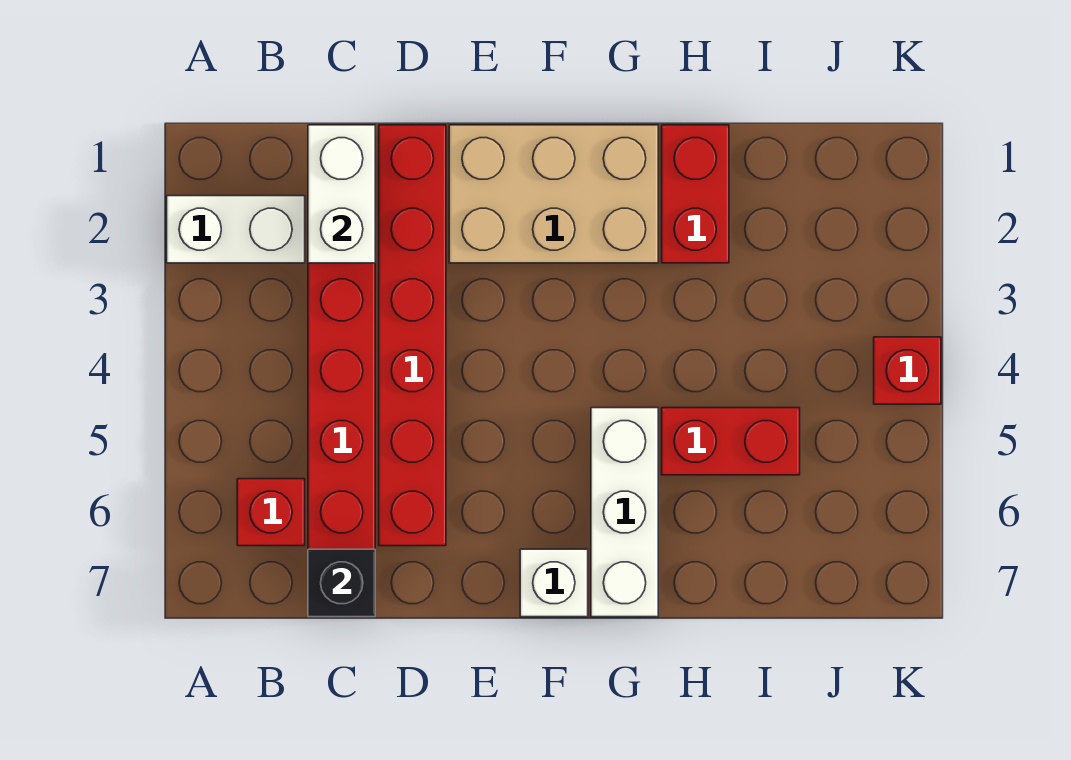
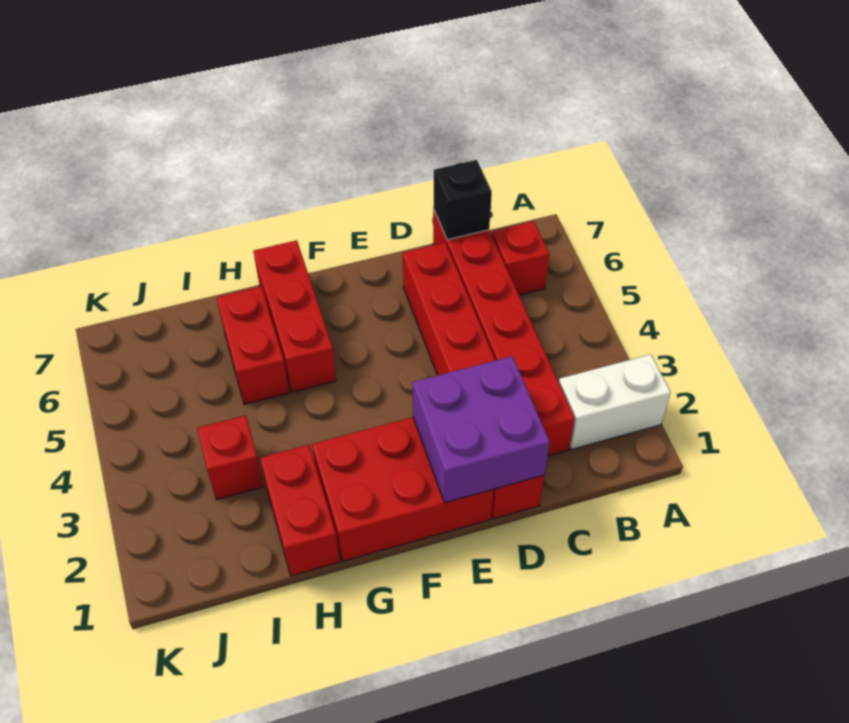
white brick C1:C2 level 2 -> none
none -> purple brick D1:E2 level 2
tan brick E1:G2 level 1 -> red brick E1:G2 level 1
white brick F7 level 1 -> none
white brick G5:G7 level 1 -> red brick G5:G7 level 1
red brick H5:I5 level 1 -> red brick H5:H6 level 1
red brick K4 level 1 -> red brick I3 level 1

